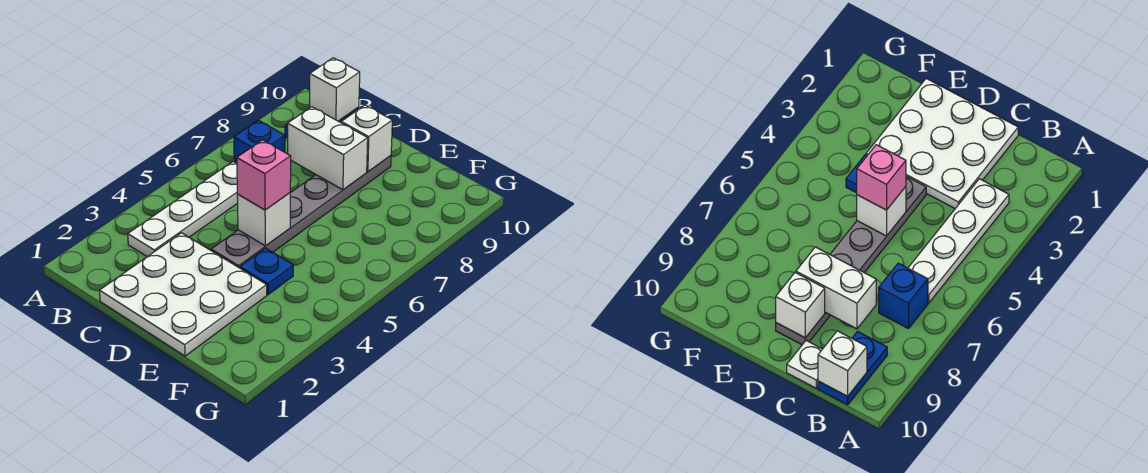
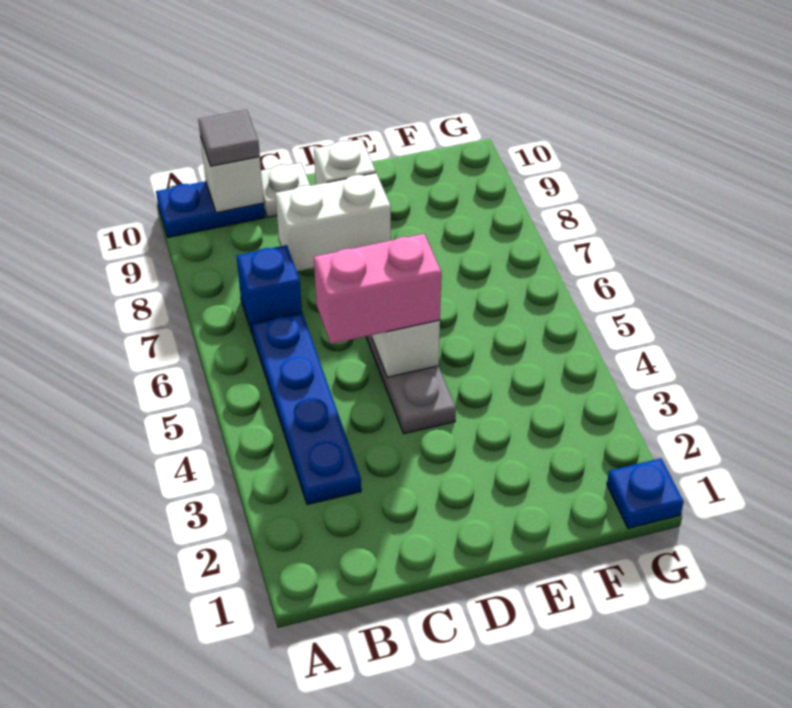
white plate B3:B6 level 1 -> blue plate B3:B6 level 1
blue plate B9:B10 level 1 -> blue plate A10:B10 level 1
none -> grey tile B10 level 3
white plate C1:E3 level 1 -> none
pink brick D5 level 3 -> pink brick C5:D5 level 3
blue plate E4 level 1 -> blue plate G1 level 1

